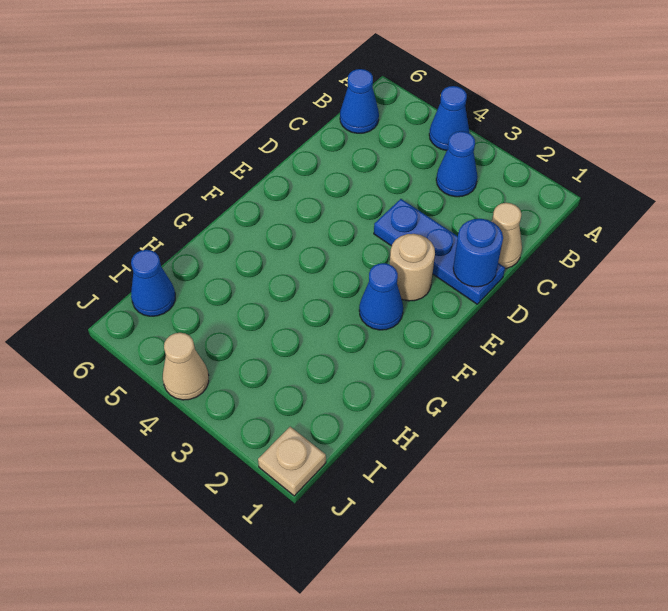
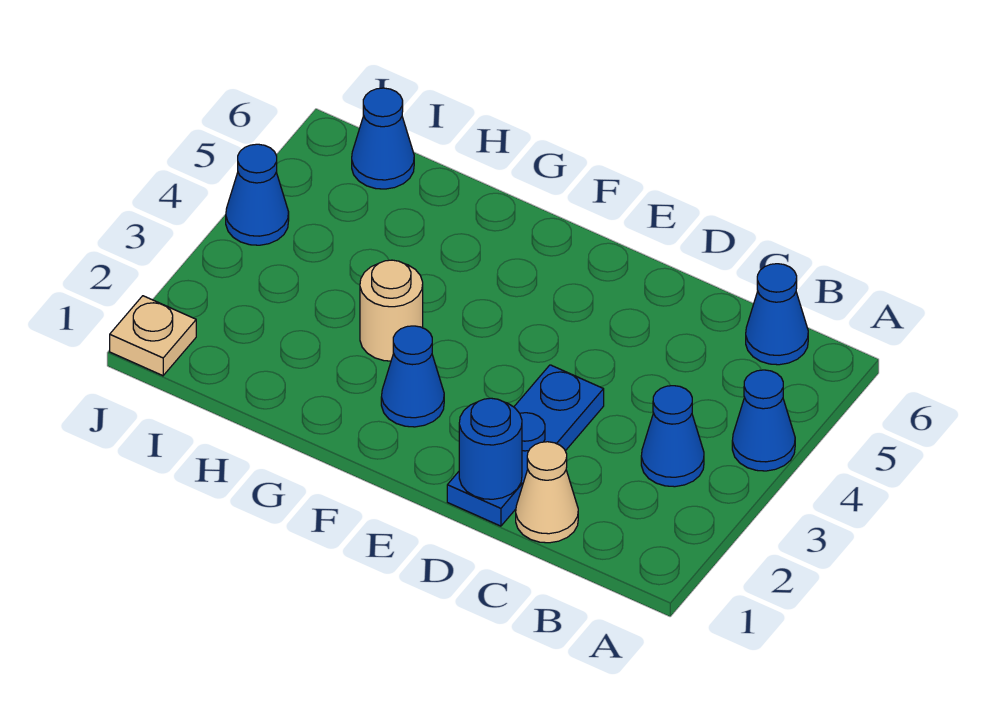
tan round brick E2 level 1 -> tan round brick G3 level 1
tan cone J4 level 1 -> blue cone J4 level 1

